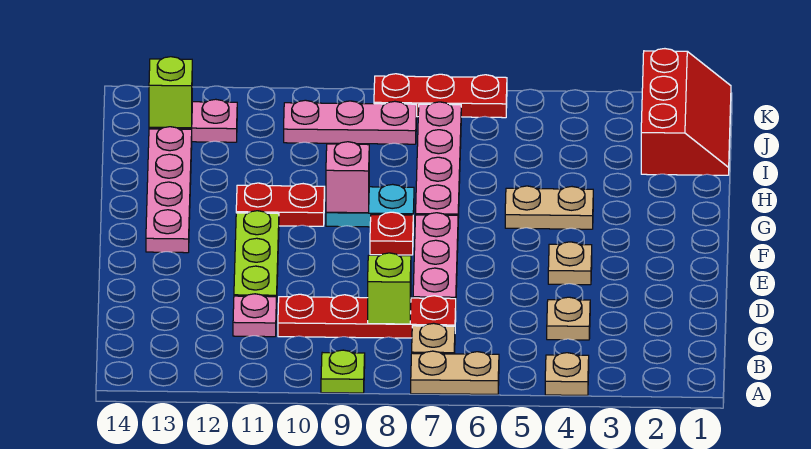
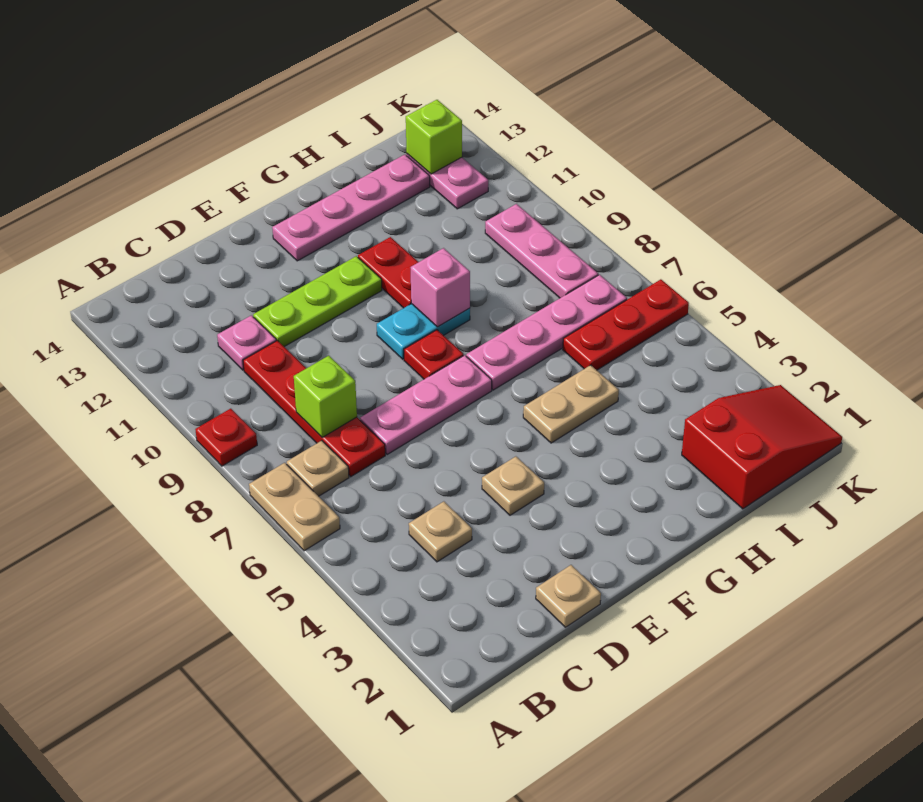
tan plate A4 level 1 -> tan plate D1 level 1
lime plate A9 level 1 -> red plate A9 level 1
tan plate G4:G5 level 1 -> tan plate G5:H5 level 1
cyan plate G8:G9 level 1 -> cyan plate F9:G9 level 1
red slope I1:K2 level 1 top 2 -> red slope I1:K2 level 1 top I
red plate K6:K8 level 1 -> red plate I6:K6 level 1

